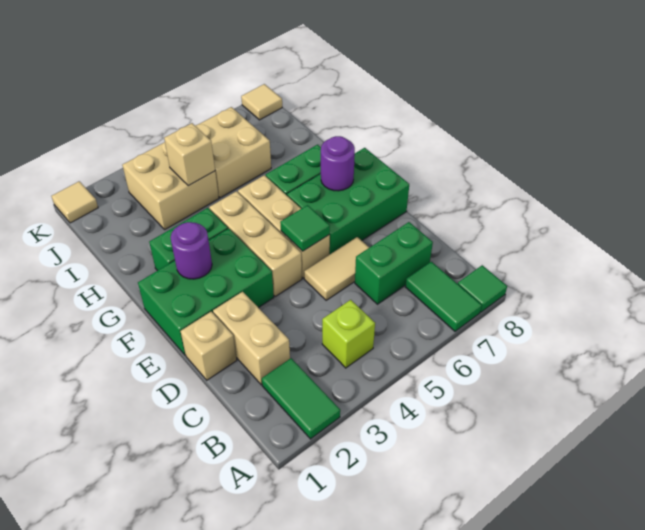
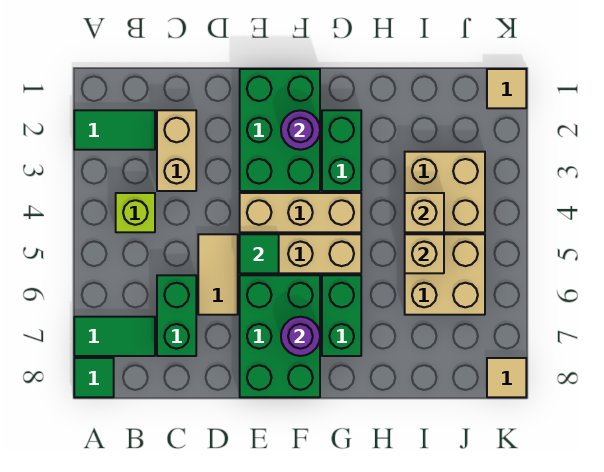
tan brick C2:D2 level 1 -> tan brick C2:C3 level 1
tan brick D1 level 1 -> tan brick I5 level 2

